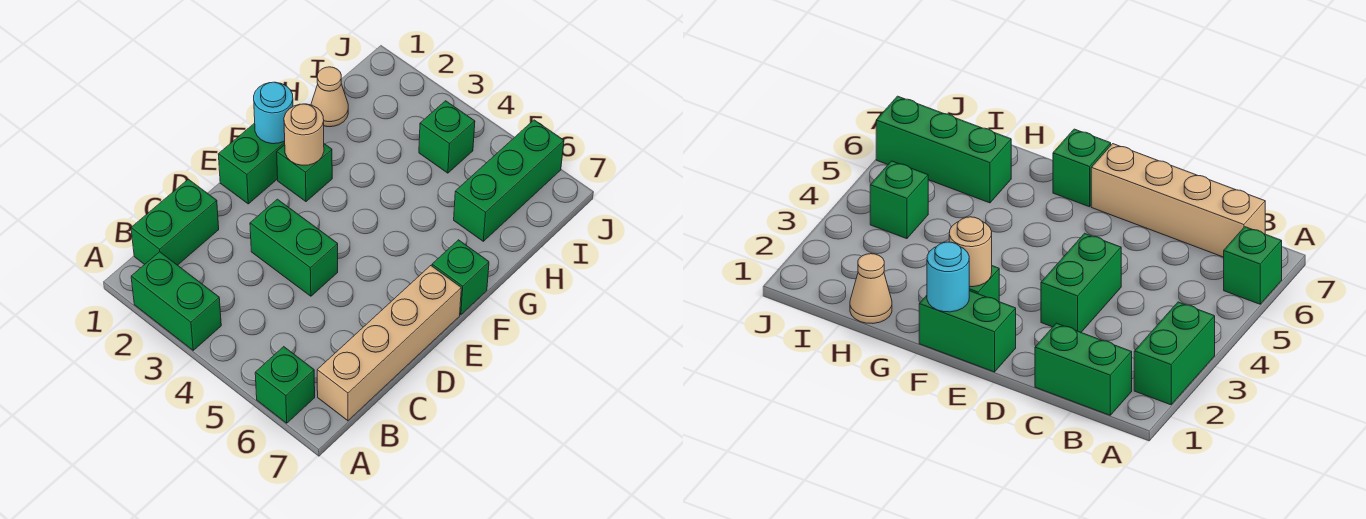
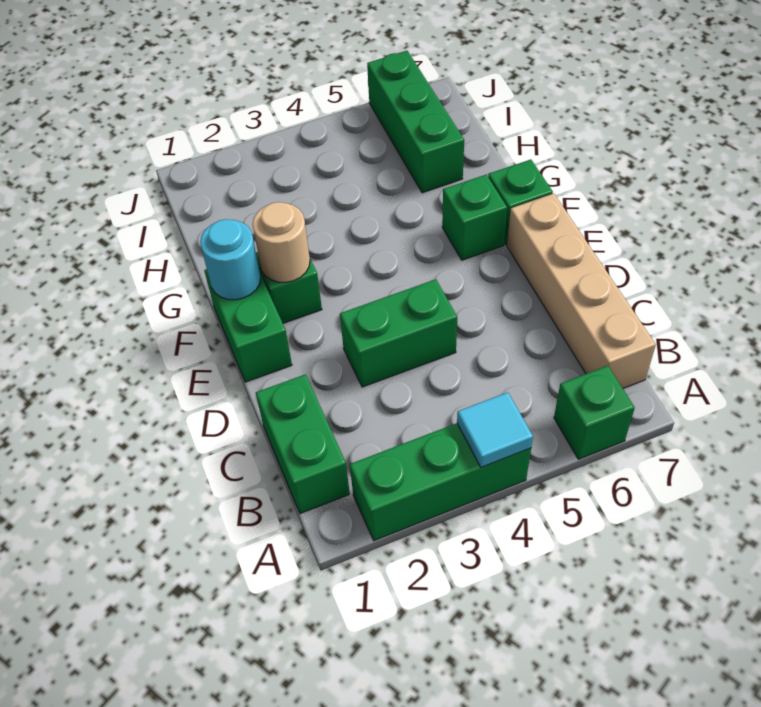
green brick A2:A3 level 1 -> green brick A2:A4 level 1
none -> cyan tile A4 level 2
tan cone H1 level 1 -> none
green brick I4 level 1 -> green brick F6 level 1

